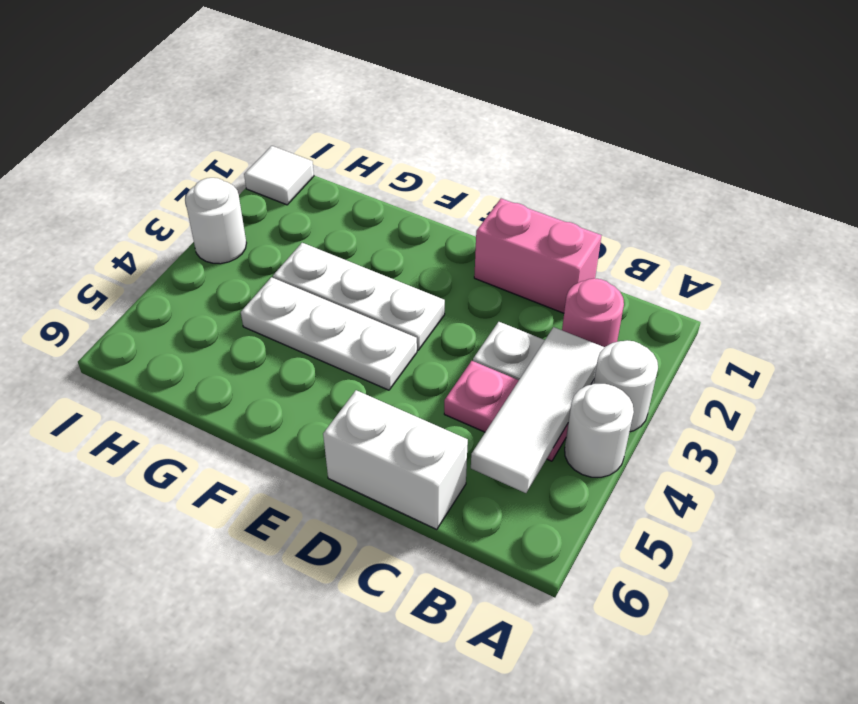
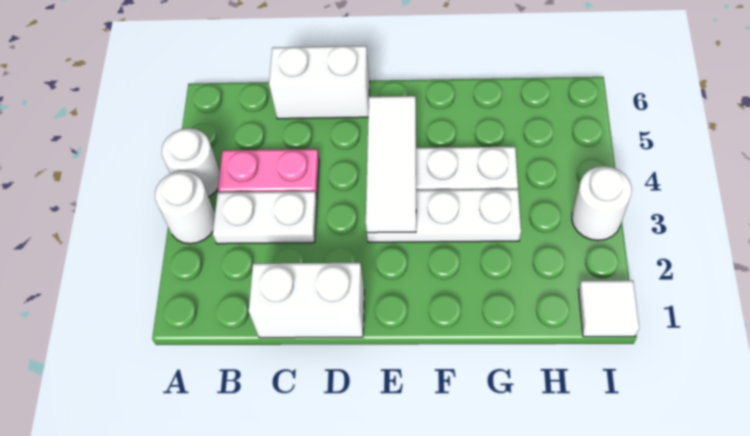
pink round brick B2 level 1 -> none
white tile B3:B5 level 2 -> white tile E3:E5 level 2
pink brick C1:D1 level 1 -> white brick C1:D1 level 1

